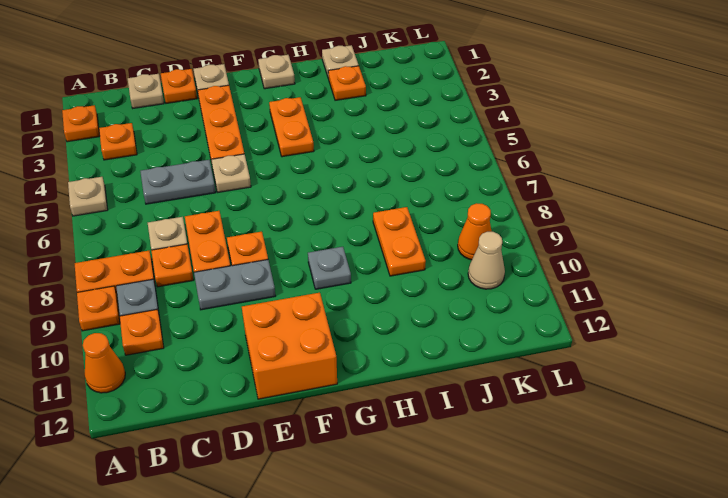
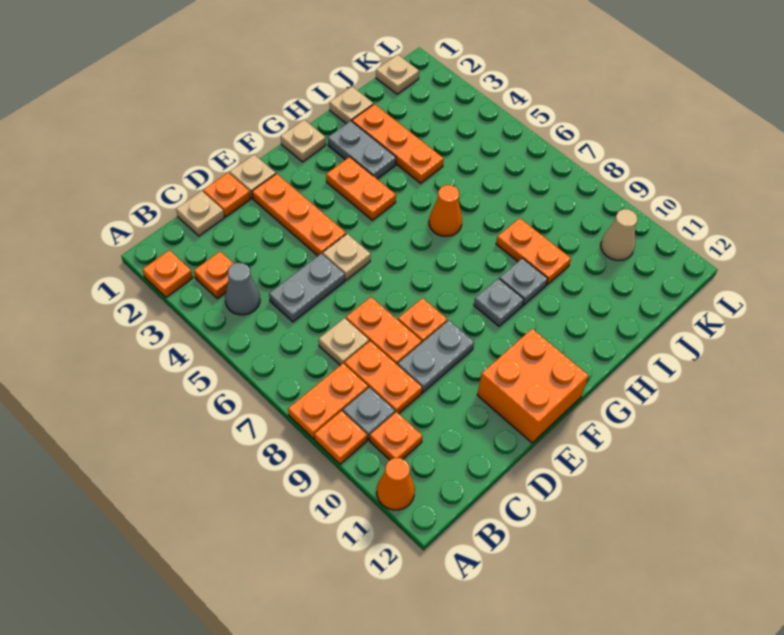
tan plate A5 level 1 -> tan plate K1 level 1
none -> grey cone B4 level 1
orange plate C8 level 1 -> orange plate C8:C9 level 1
none -> grey plate H2:H3 level 1
none -> grey plate H9 level 1
orange plate I2 level 1 -> orange plate I2:I4 level 1
orange cone K9 level 1 -> orange cone H6 level 1

